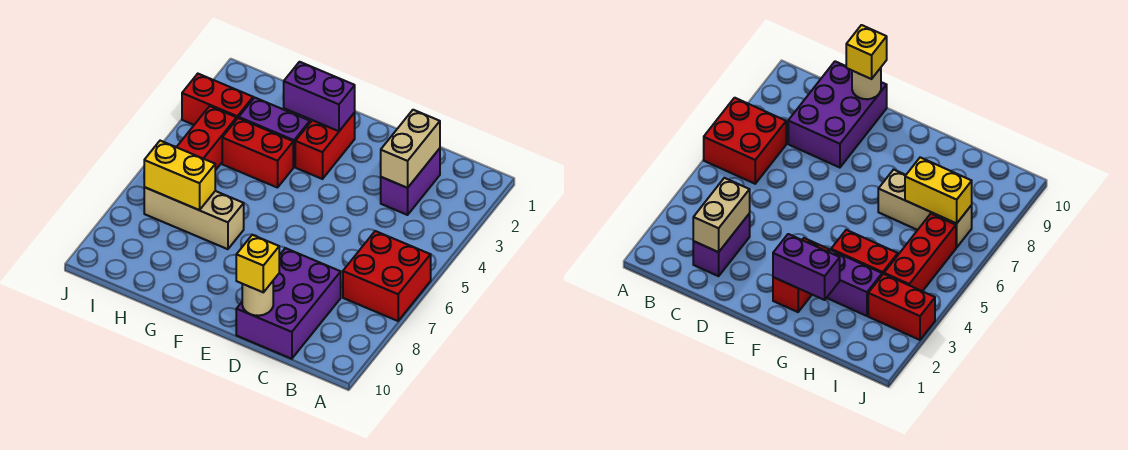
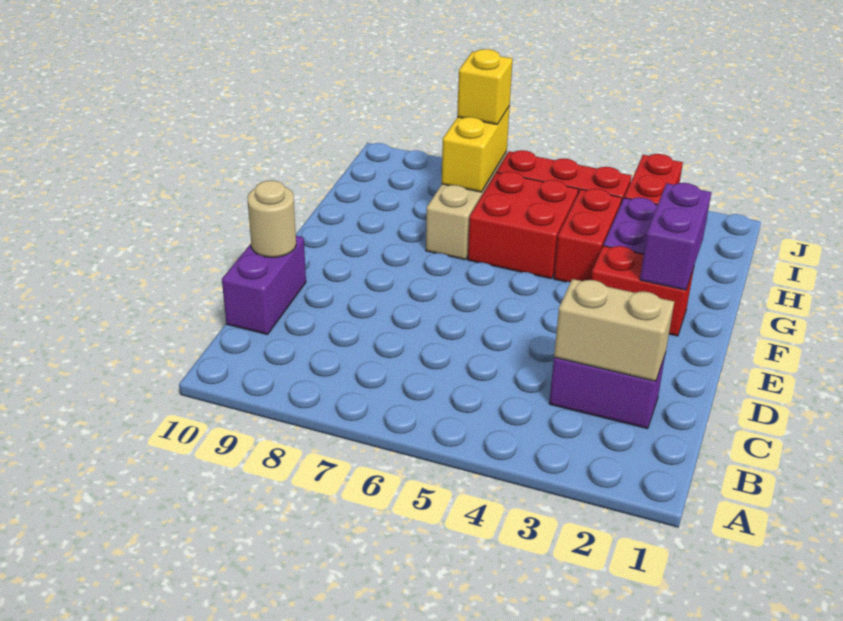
red brick A6:B7 level 1 -> red brick G5:H6 level 1
purple brick C8:D10 level 1 -> purple brick C10:D10 level 1
yellow brick D10 level 3 -> yellow brick I7 level 3

